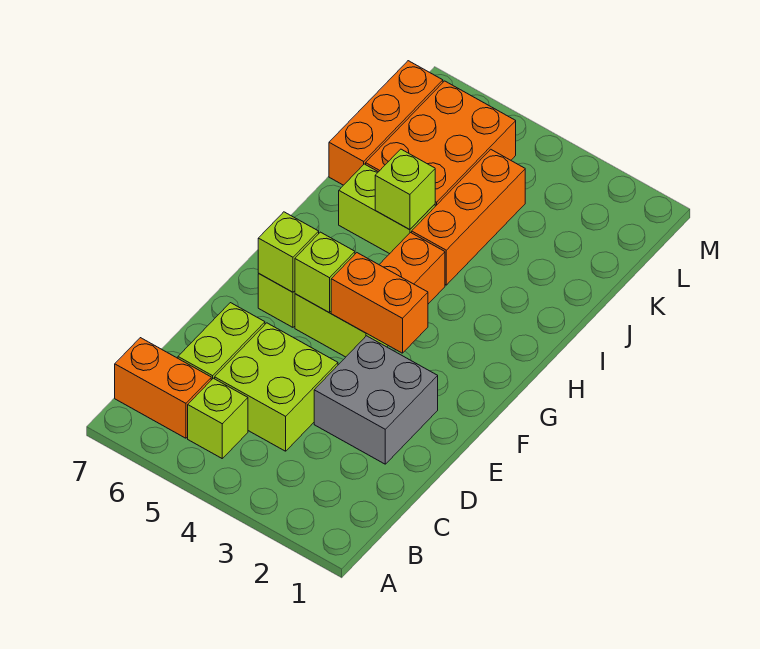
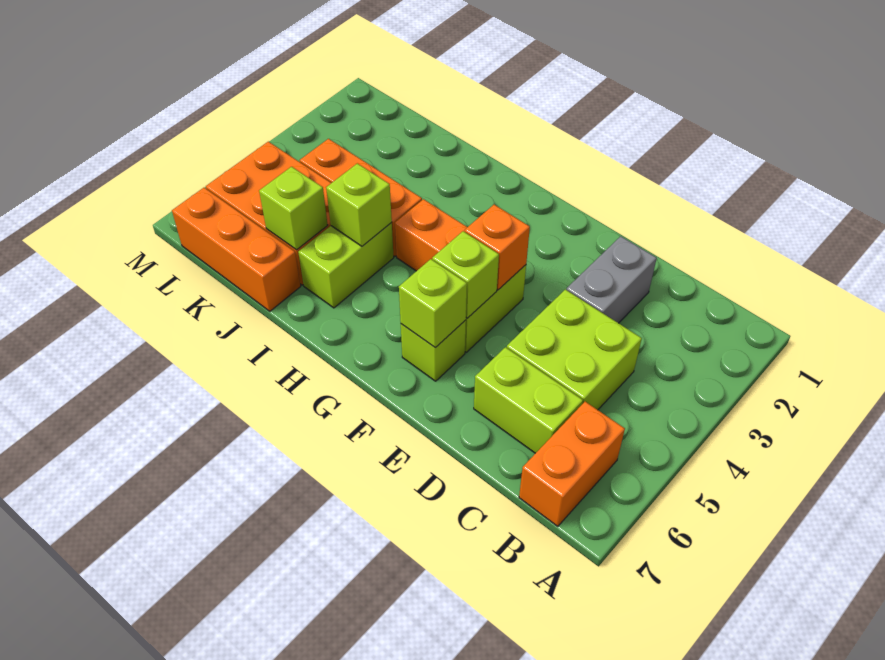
lime brick B5 level 1 -> lime brick J6 level 2
grey brick D2:E3 level 1 -> grey brick D2:D3 level 1
orange brick F3:F4 level 2 -> orange brick F4 level 2

